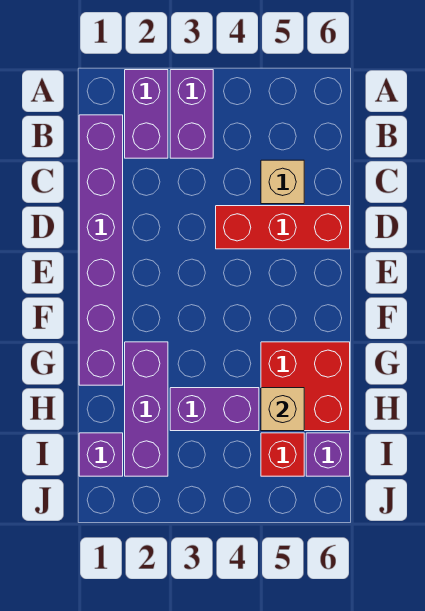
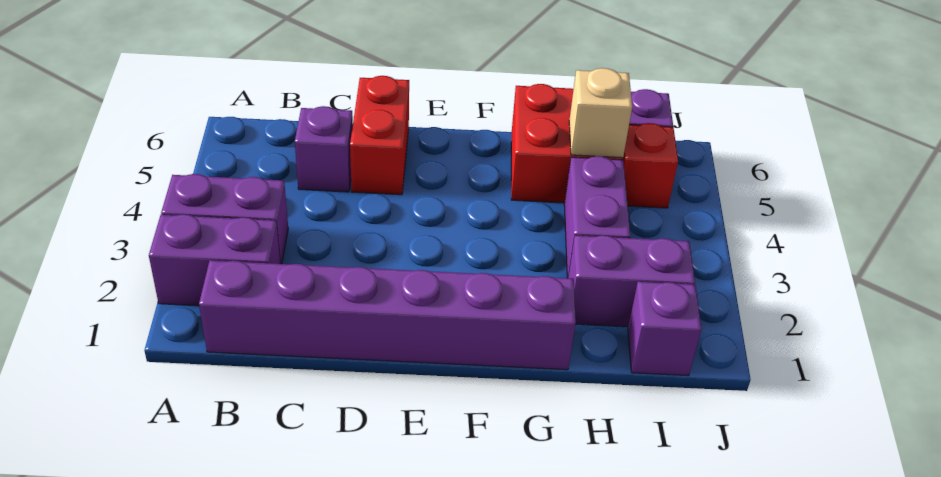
tan brick C5 level 1 -> purple brick C5 level 1
red brick D4:D6 level 1 -> red brick D5:D6 level 1
purple brick G2:I2 level 1 -> purple brick H2:I2 level 1

